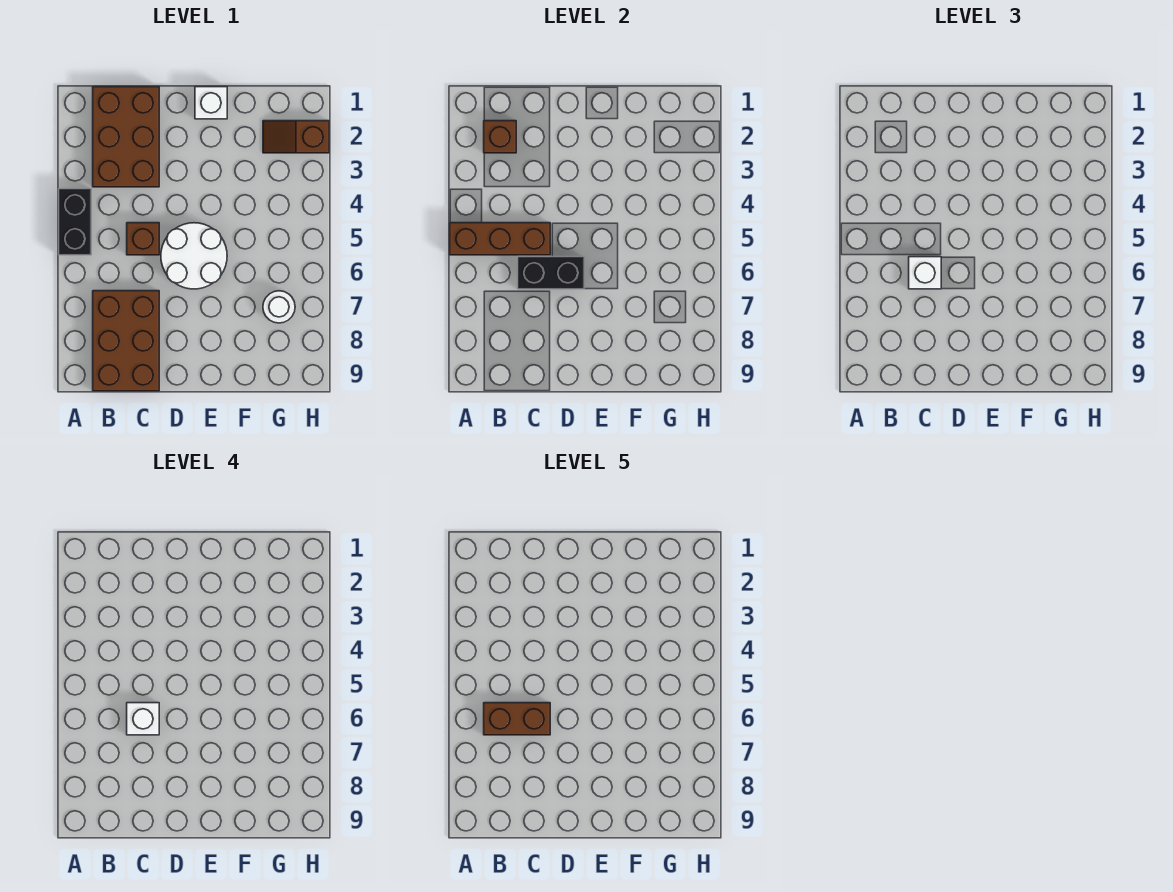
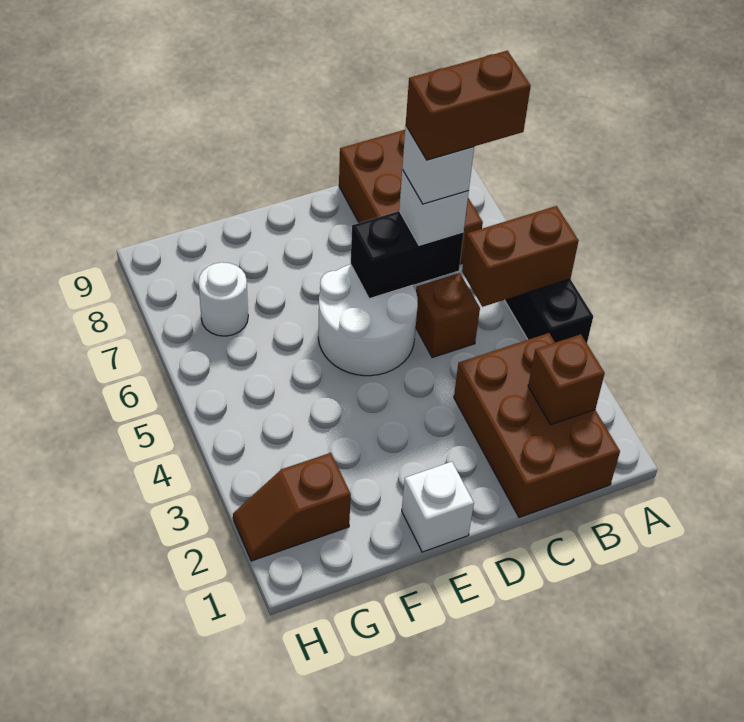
brown brick A5:C5 level 2 -> brown brick A5:B5 level 2
brown slope G2:H2 level 1 top H -> brown slope G2:H2 level 1 top G

